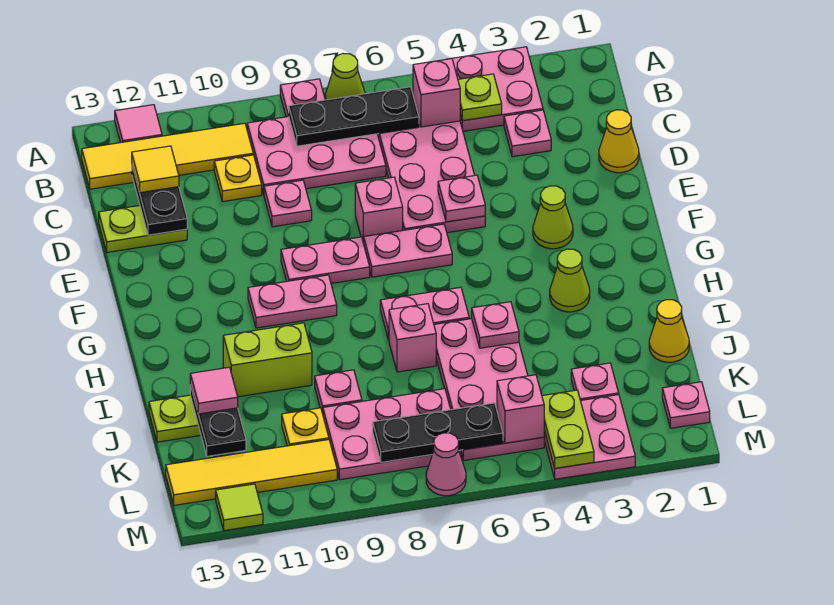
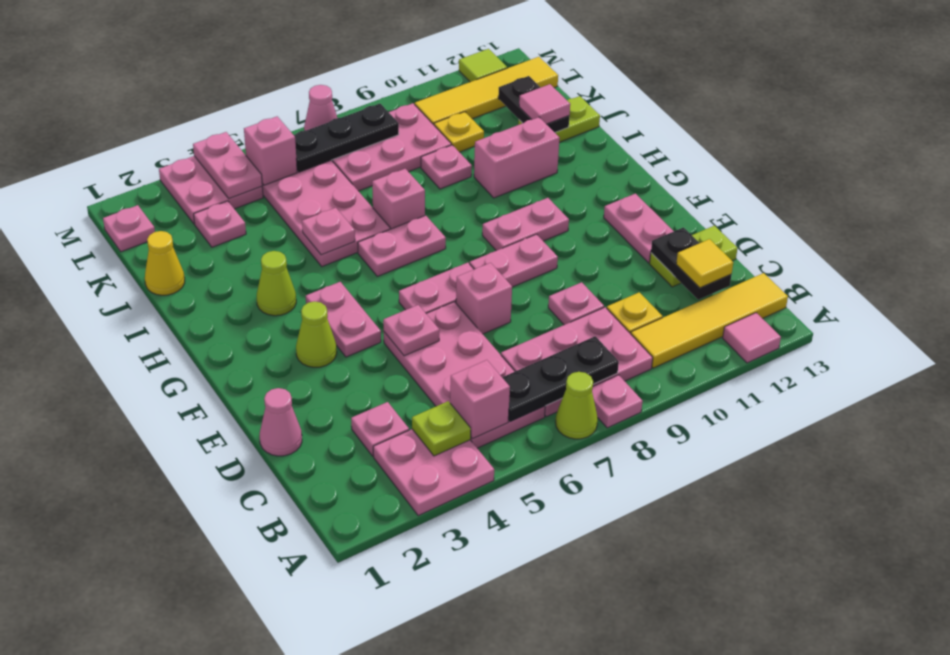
yellow cone D1 level 1 -> pink cone D1 level 1
none -> pink plate E12:F12 level 1
none -> pink plate F4:G4 level 1
lime brick I10:I11 level 1 -> pink brick I10:I11 level 1
lime plate L4:M4 level 2 -> pink plate L4:M4 level 2

